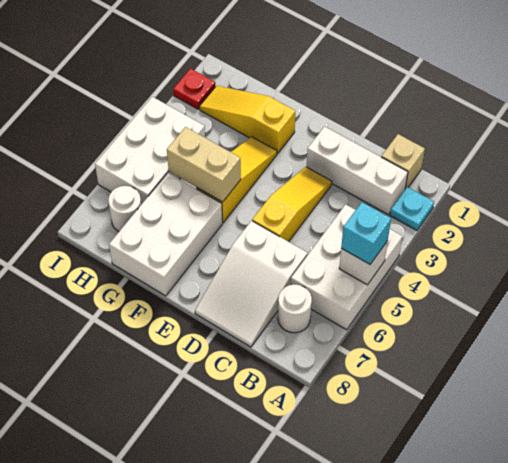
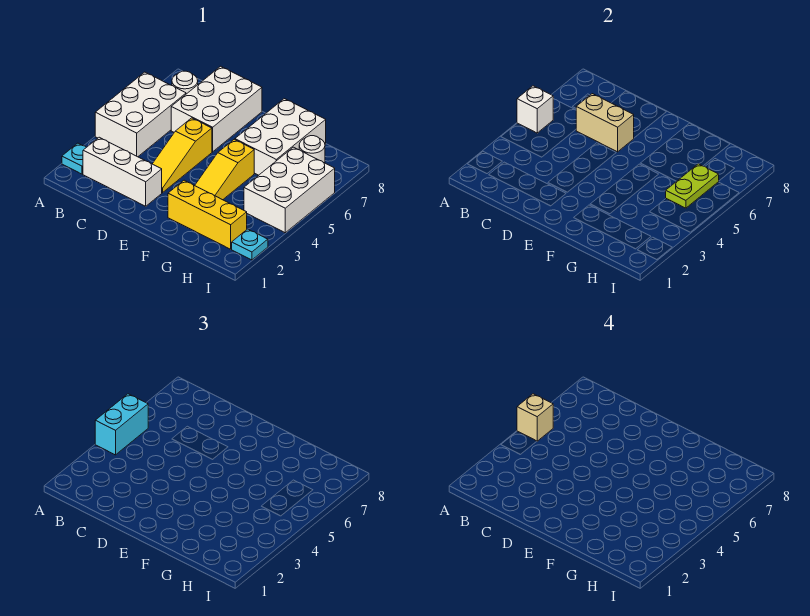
cyan brick A5 level 3 -> cyan brick A4:A5 level 3
tan brick B1 level 1 -> tan brick A5 level 4
white slope C6:D8 level 1 top 6 -> white brick C6:D8 level 1
yellow slope F2:H2 level 1 top F -> yellow brick F2:H2 level 1
tan brick F5:G5 level 2 -> tan brick C6:D6 level 2
none -> lime plate H5:H6 level 2
red plate I2 level 1 -> cyan plate I2 level 1

